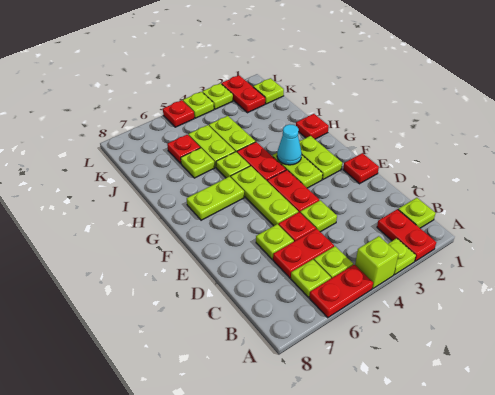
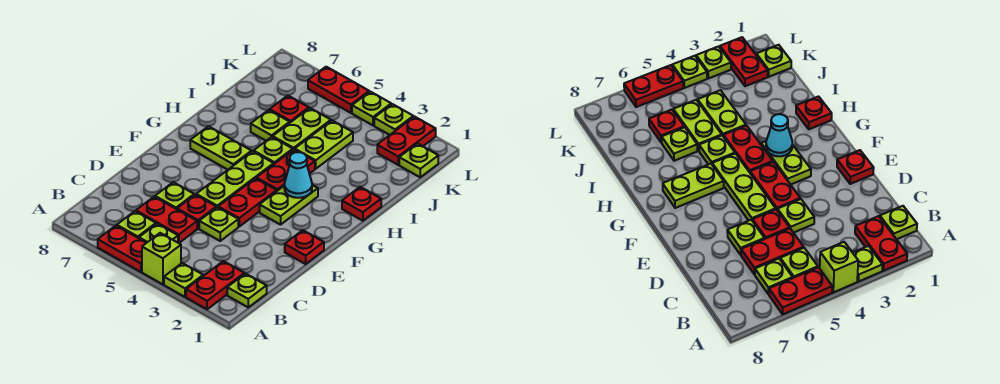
lime plate F2:G2 level 1 -> none
red plate L5 level 1 -> red plate L5:L6 level 1

